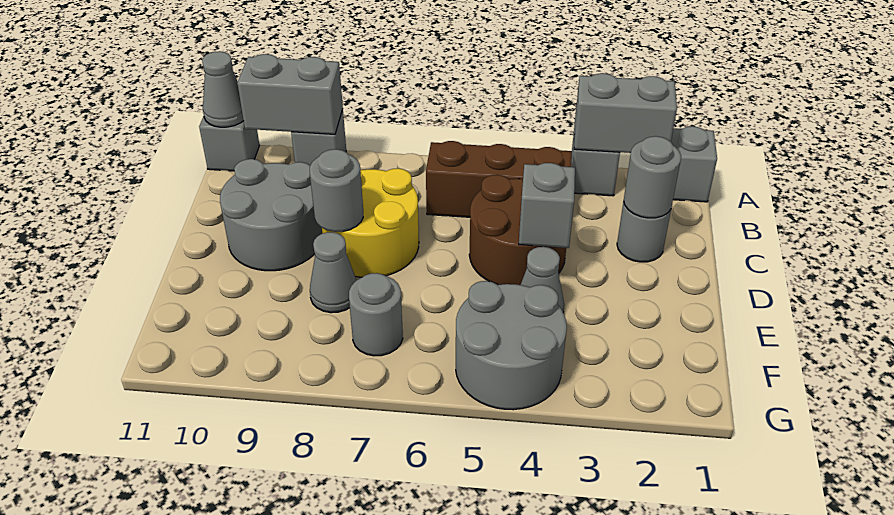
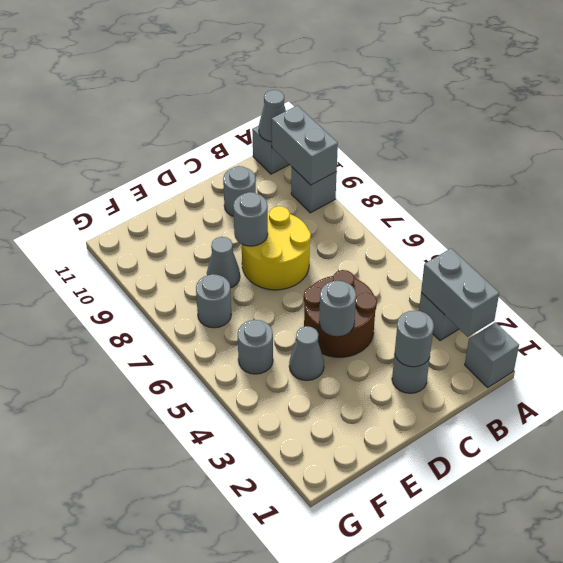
brown brick B4:B6 level 1 -> none
grey round brick C9:D10 level 1 -> grey round brick C10 level 1
grey brick D4 level 2 -> grey round brick D4 level 2
grey round brick F4:G5 level 1 -> grey round brick F5 level 1

